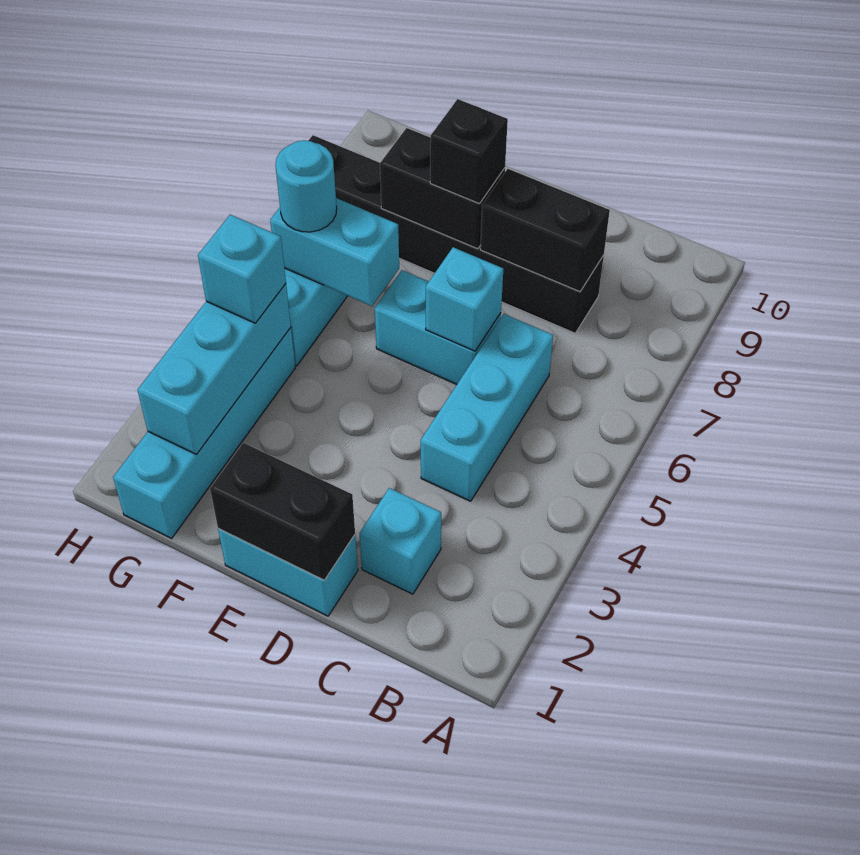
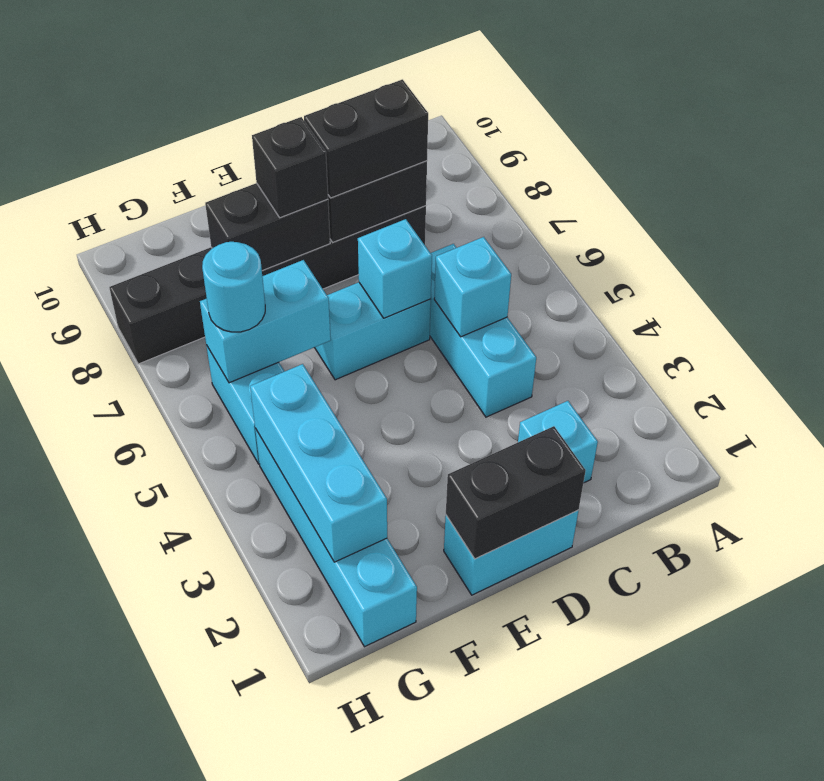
none -> black brick C8:D8 level 3
cyan brick G4 level 3 -> cyan brick C5 level 2

